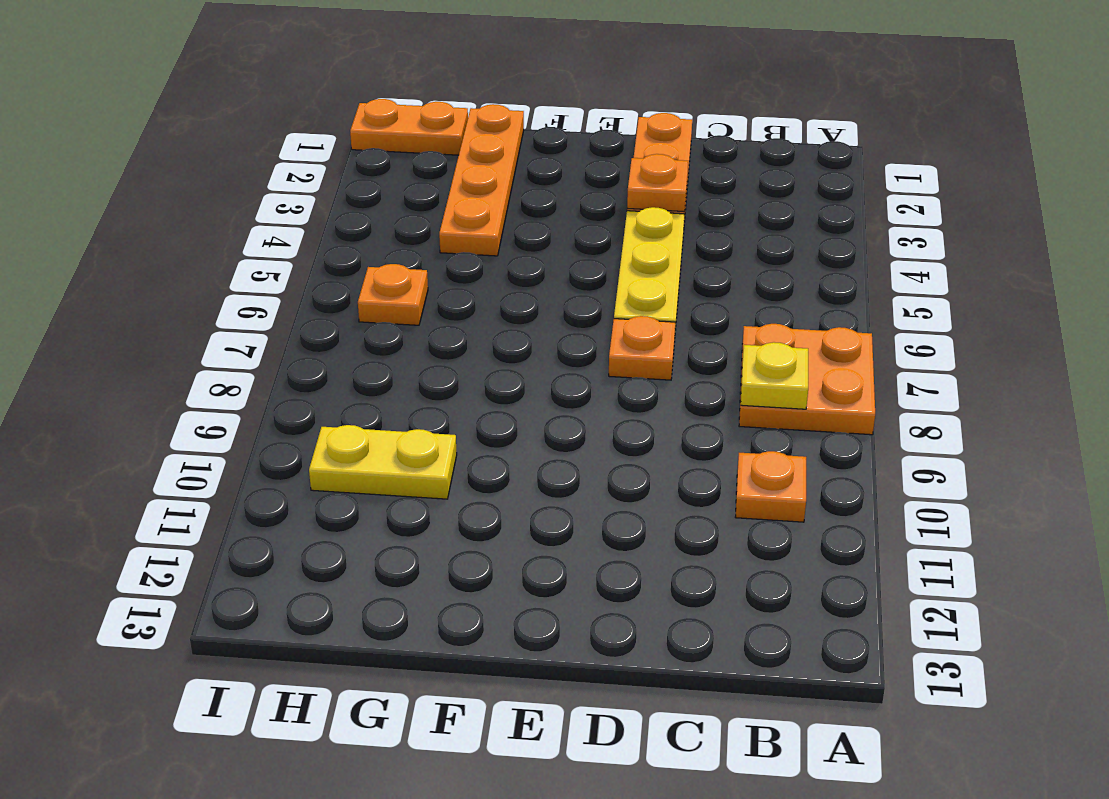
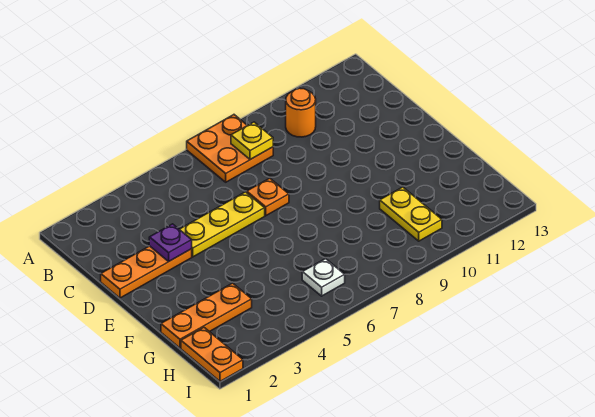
orange plate B10 level 1 -> orange round brick B10 level 1
orange plate D3 level 2 -> purple plate D3 level 2
orange plate G1:G4 level 1 -> orange plate G1:G3 level 1
orange plate H6 level 1 -> white plate H6 level 1

